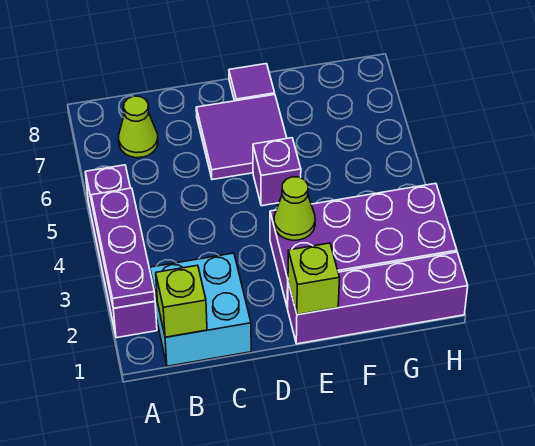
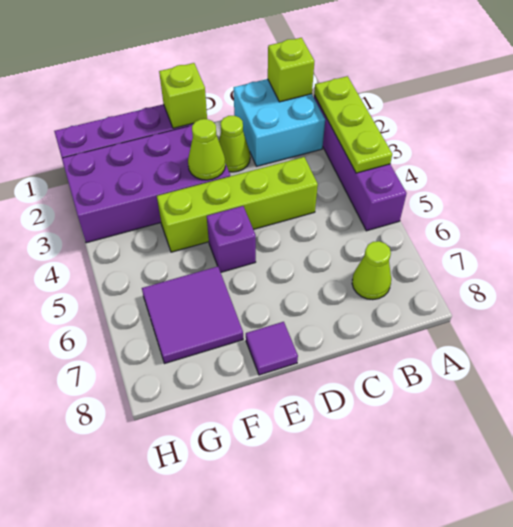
purple plate A2:A4 level 2 -> lime plate A2:A4 level 2
none -> lime brick C4:F4 level 1
none -> lime cone D2 level 1
purple tile D6:E7 level 1 -> purple tile F6:G7 level 1

